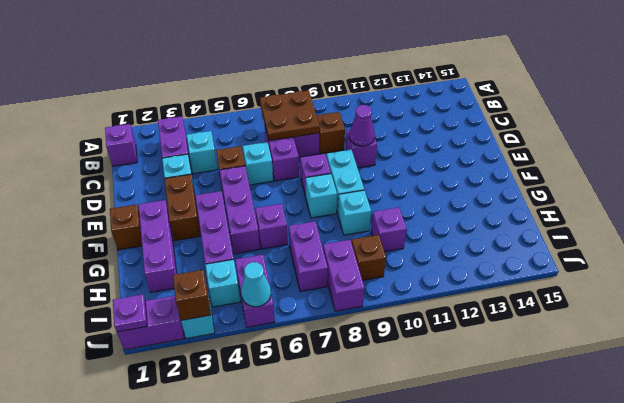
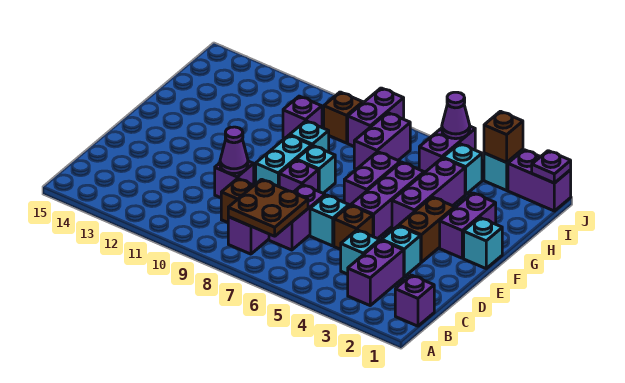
brown brick F1 level 1 -> cyan brick F1 level 1
purple brick F2:H2 level 1 -> purple brick F2:G2 level 1
purple brick G6 level 1 -> purple brick F6:G6 level 1
cyan cone J5 level 2 -> purple cone J5 level 2

